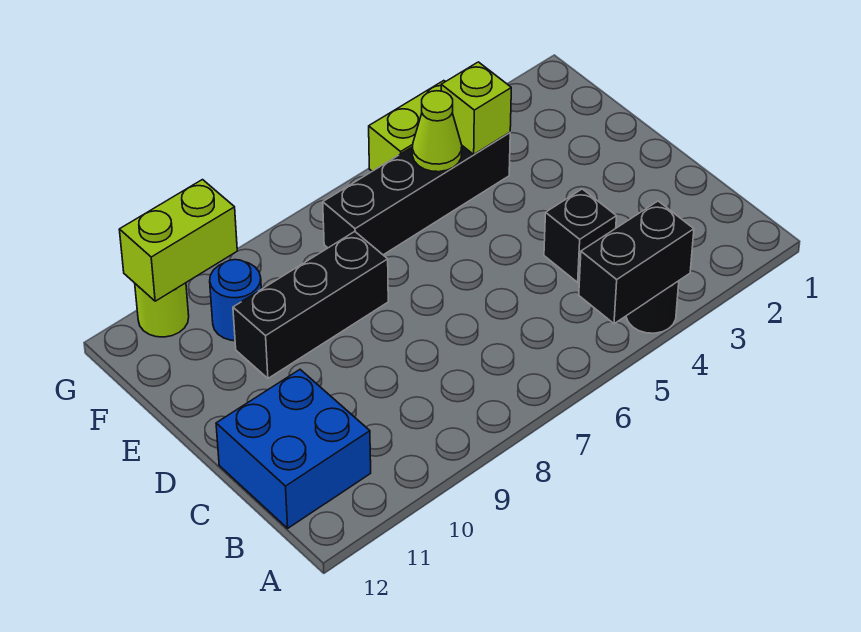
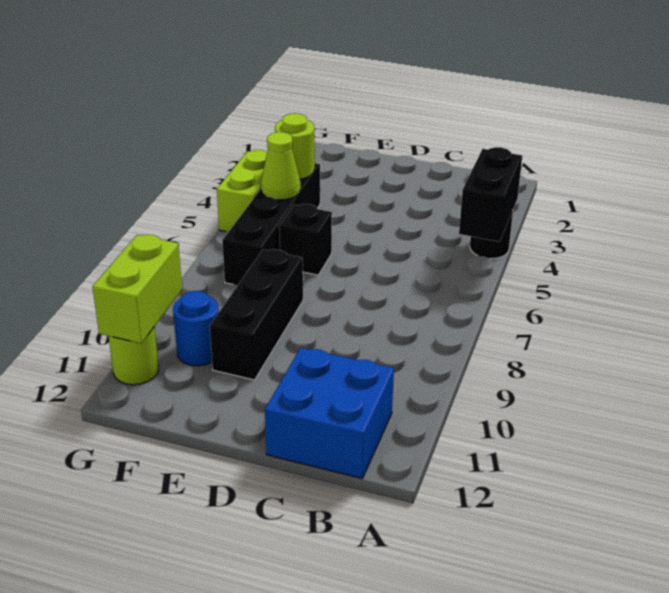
black brick C4 level 1 -> black brick E6 level 1
lime brick F4 level 2 -> lime round brick F4 level 2

